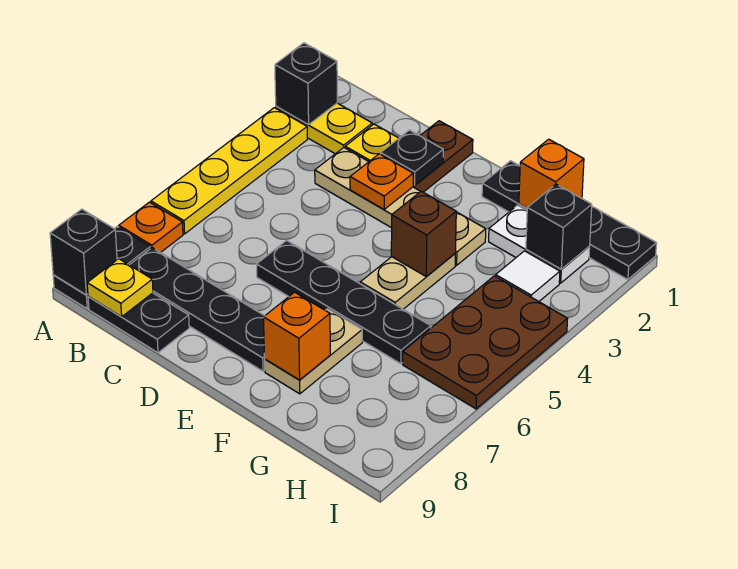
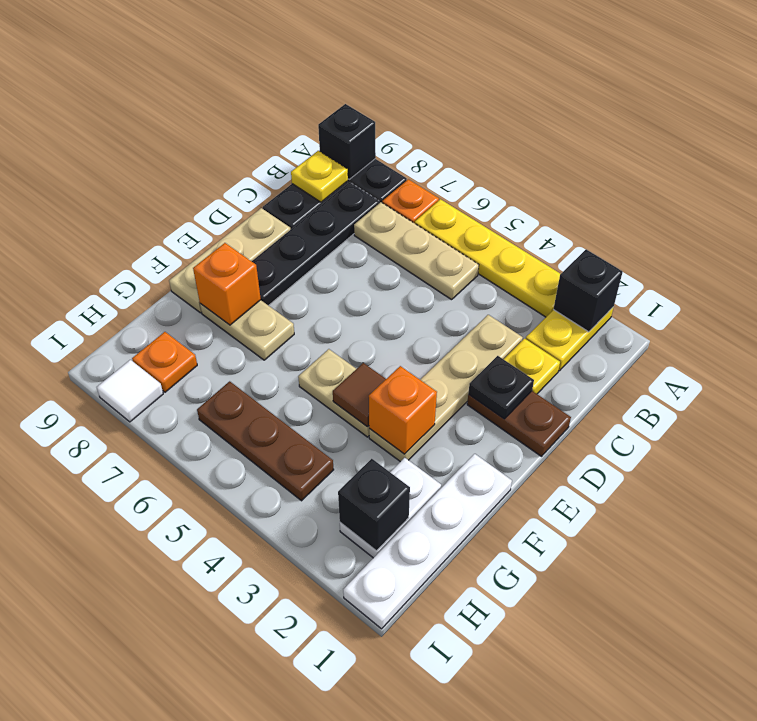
none -> tan plate B5:B7 level 1
orange plate D3 level 2 -> orange plate H8 level 1
black plate D6:G6 level 1 -> none
none -> tan plate D9:F9 level 1
black plate F1:I1 level 1 -> white plate F1:I1 level 1
brown brick F4 level 2 -> brown tile F4 level 2
orange brick G1 level 2 -> orange brick F3 level 2
white tile H3 level 1 -> white tile I8 level 1
brown plate H4:I6 level 1 -> brown plate H4:H6 level 1

